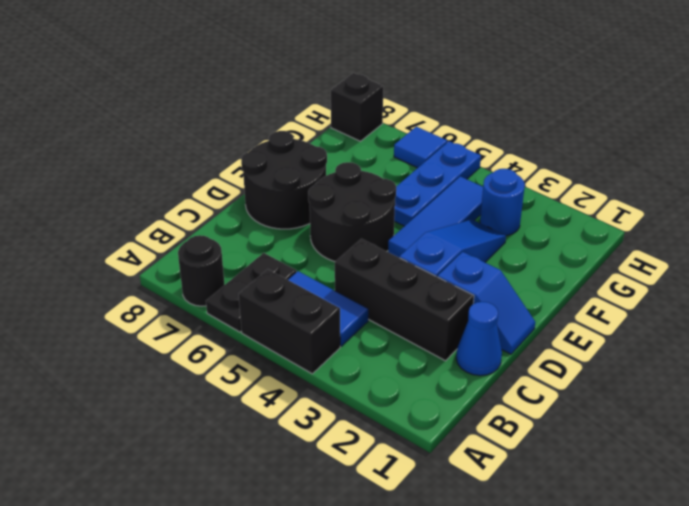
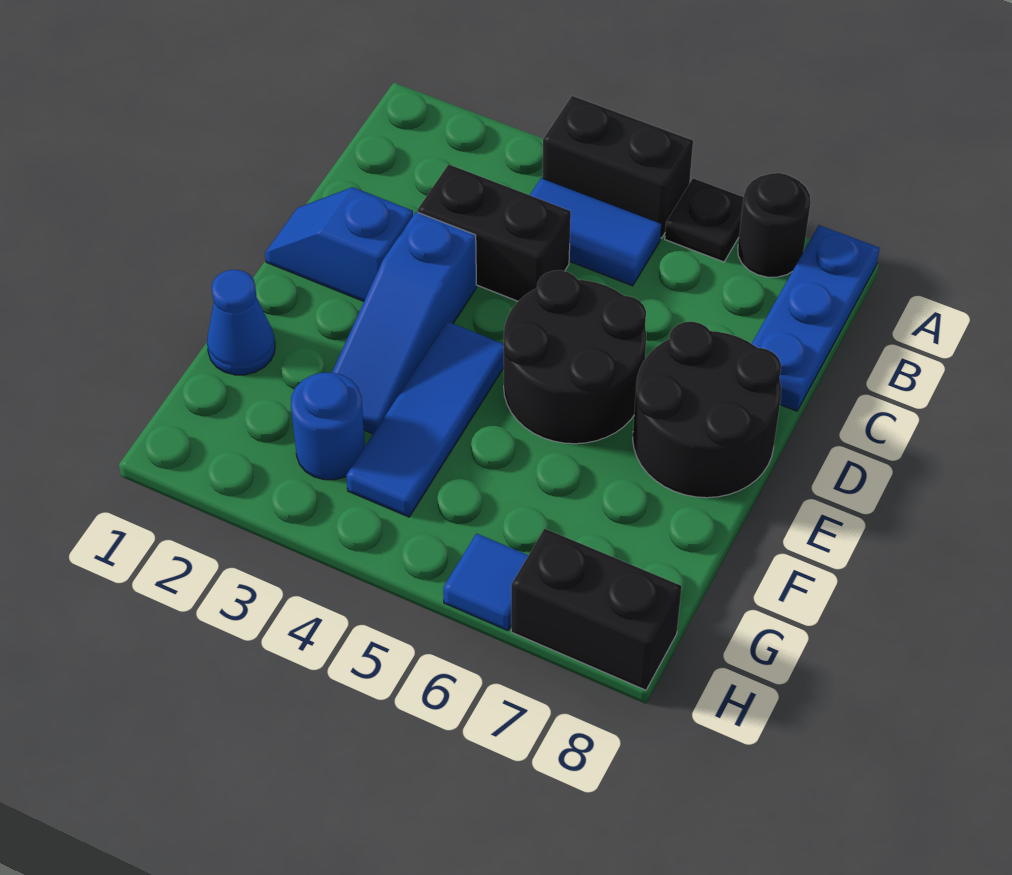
black plate A6:B6 level 1 -> black plate A6 level 1
blue cone C1 level 1 -> blue cone F1 level 1
black brick C2:C4 level 1 -> black brick C3:C4 level 1
blue plate F5:H5 level 1 -> blue plate A8:C8 level 1
black brick H8 level 1 -> black brick H7:H8 level 1

